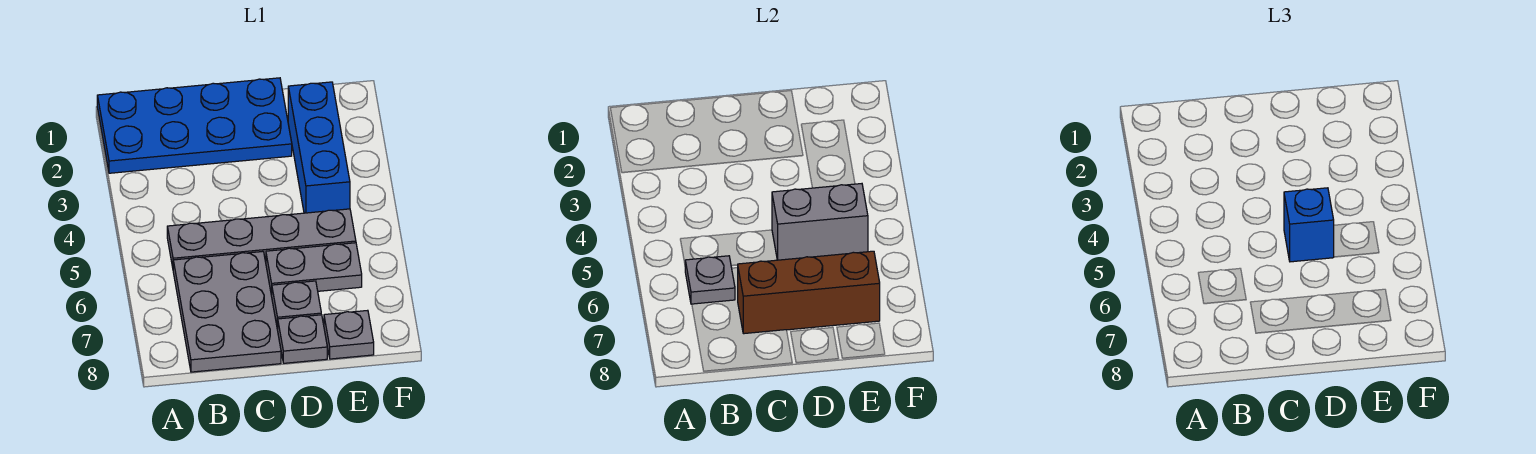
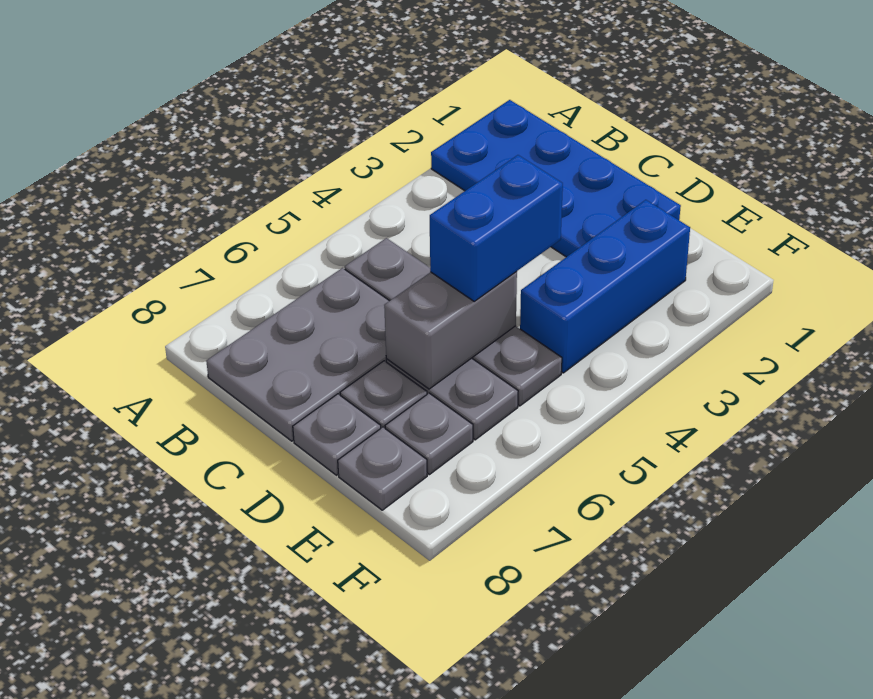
grey plate B6 level 2 -> grey plate E7 level 1
brown brick C7:E7 level 2 -> none
grey brick D5:E5 level 2 -> grey brick D5:D6 level 2
blue brick D5 level 3 -> blue brick D4:D5 level 3

